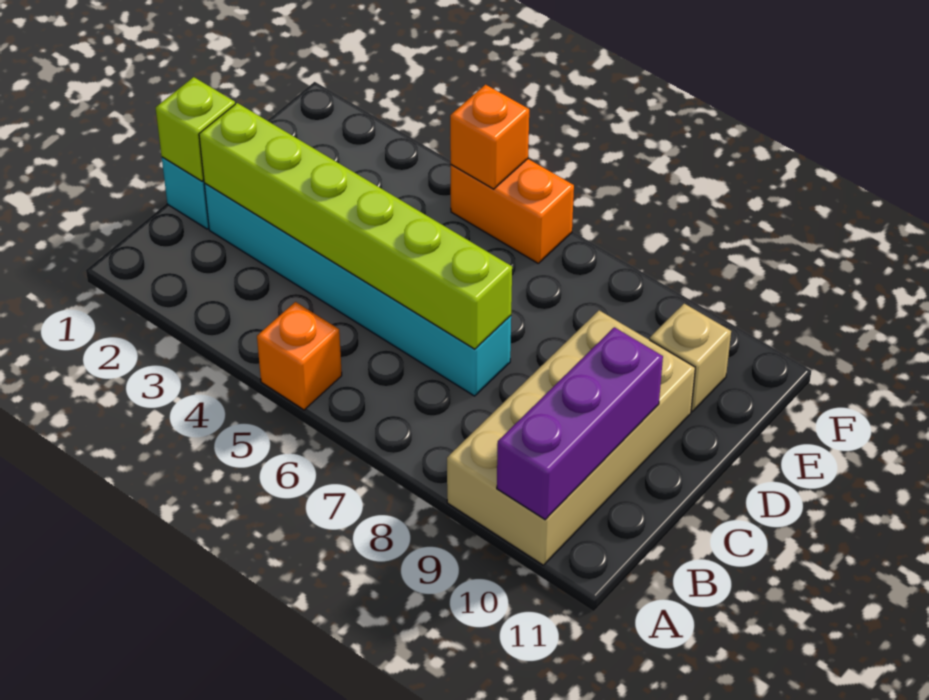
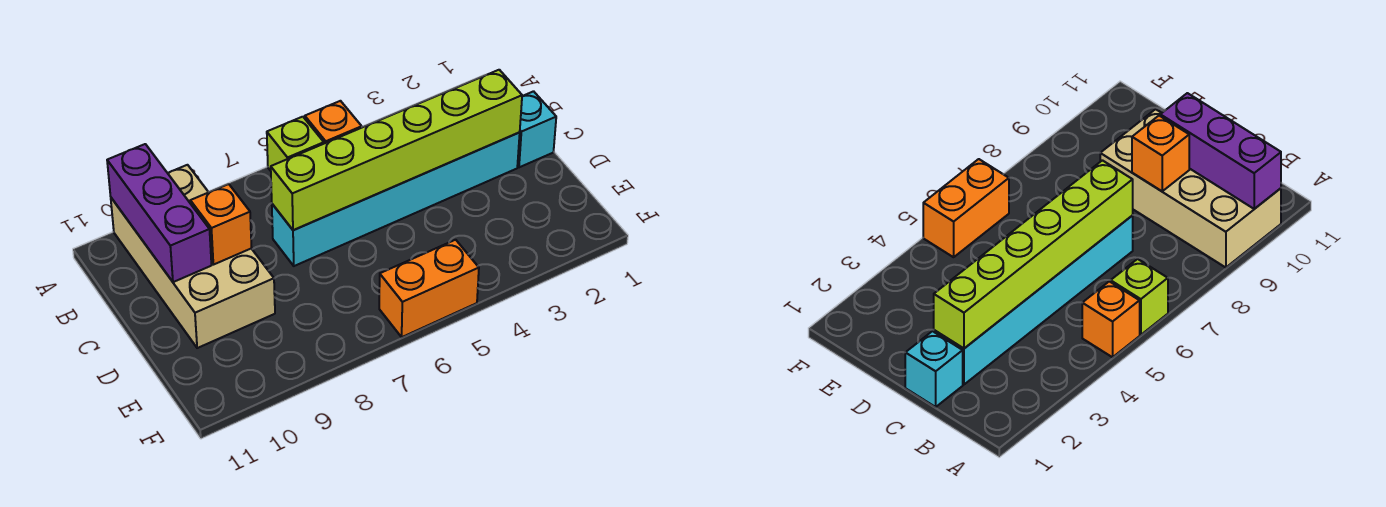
lime brick C1 level 2 -> lime brick A6 level 1
tan brick E10 level 1 -> none
orange brick F5 level 2 -> orange brick C9 level 2

